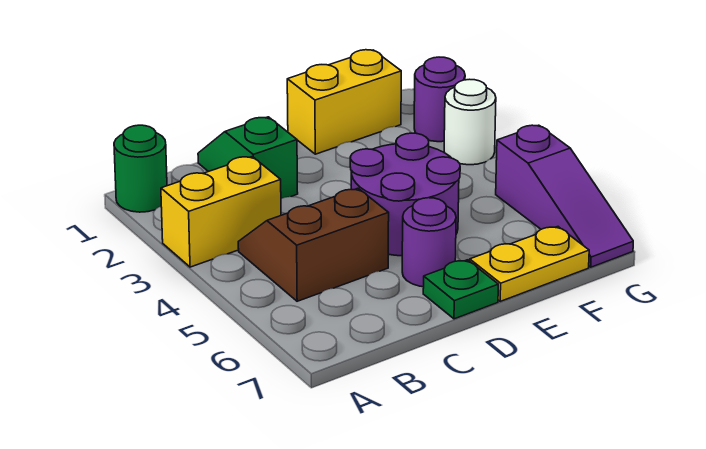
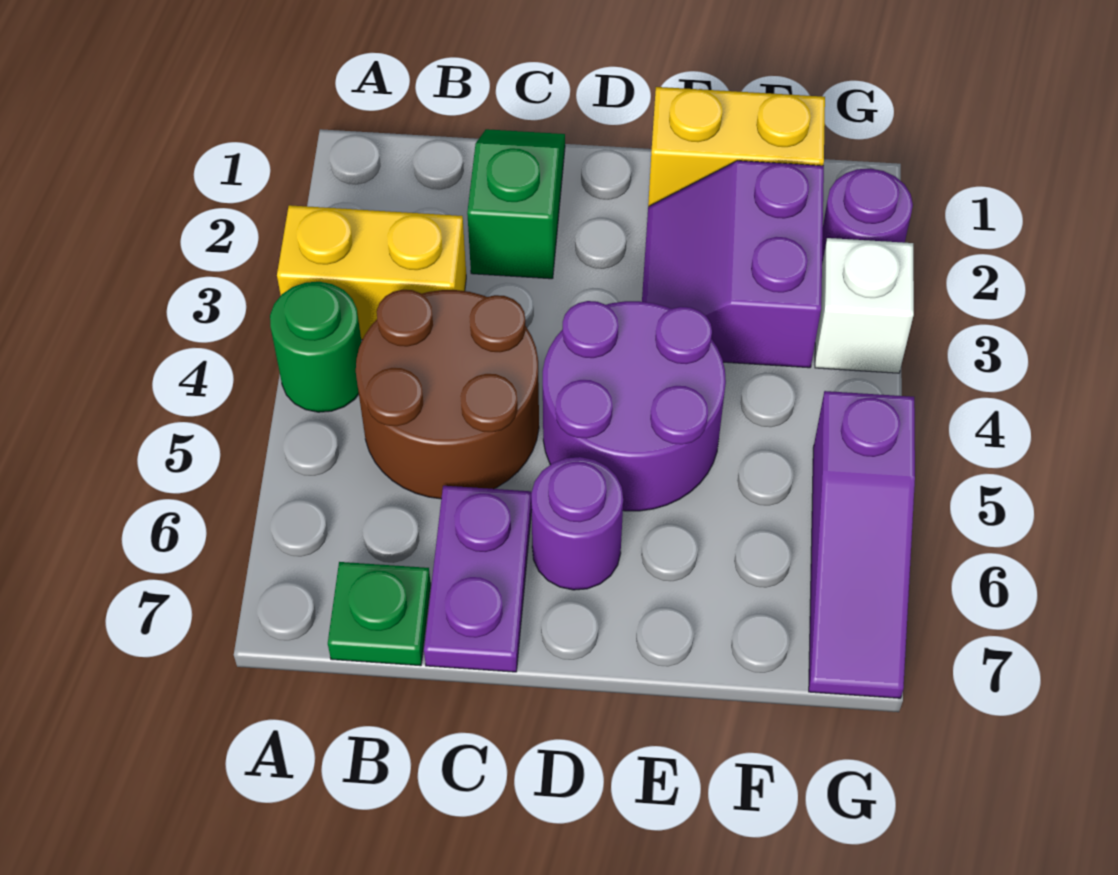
green round brick A1 level 1 -> green round brick A4 level 1
brown slope B4:C5 level 1 top 5 -> brown round brick B4:C5 level 1
none -> purple plate C6:C7 level 1
green plate D7 level 1 -> green plate B7 level 1
none -> purple slope E2:F3 level 1 top F
yellow plate E7:F7 level 1 -> none
white round brick G3 level 1 -> white brick G3 level 1

